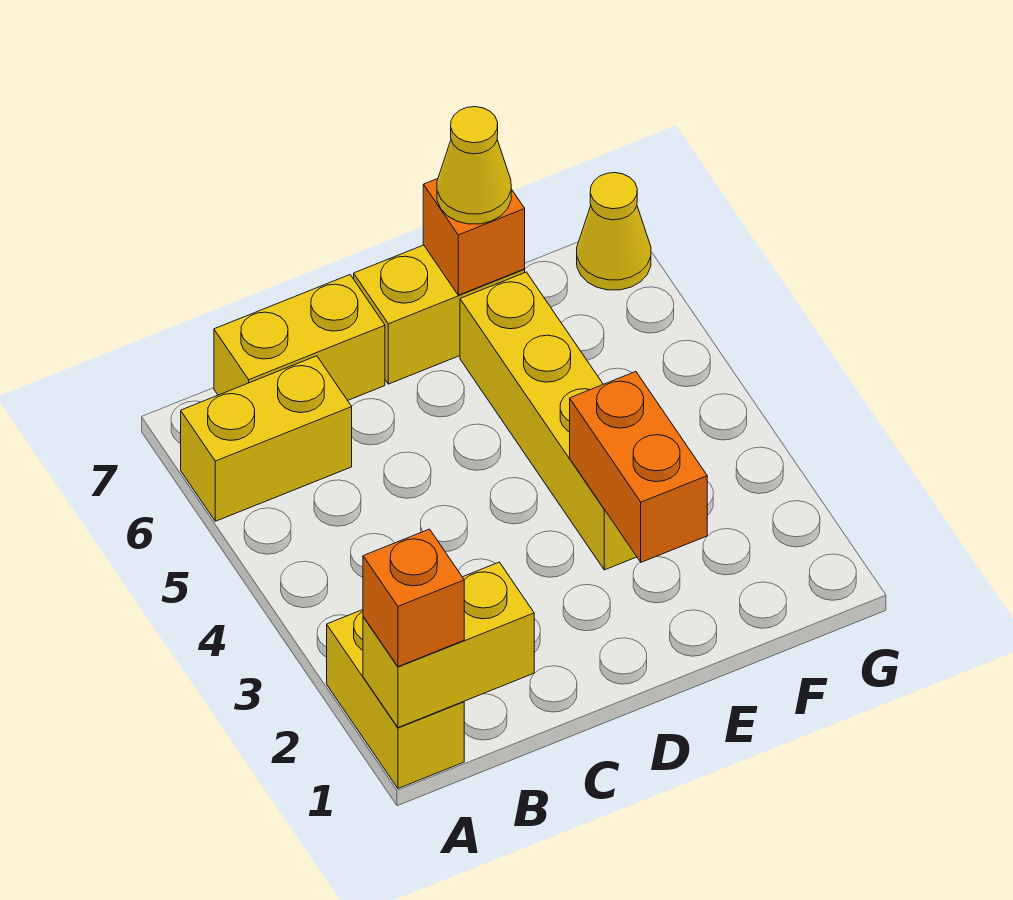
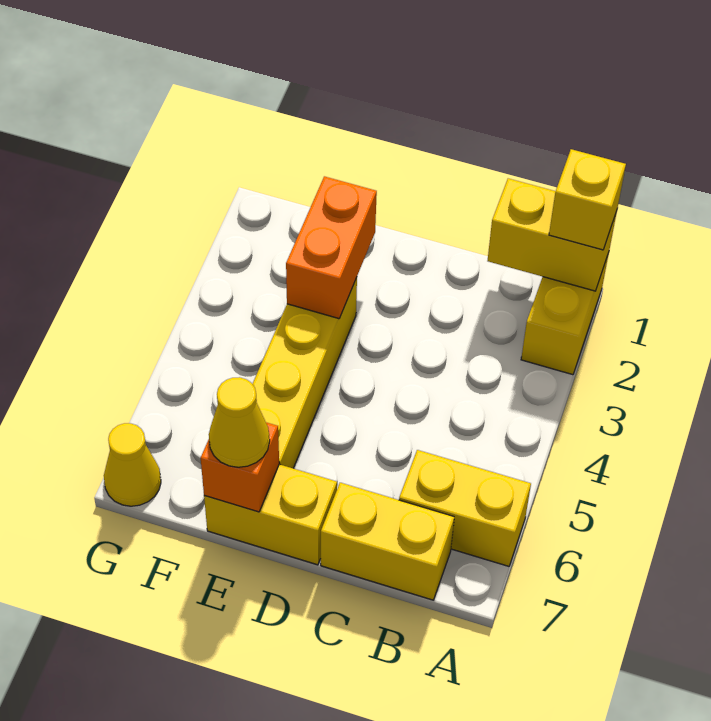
orange brick A1 level 3 -> yellow brick A1 level 3

